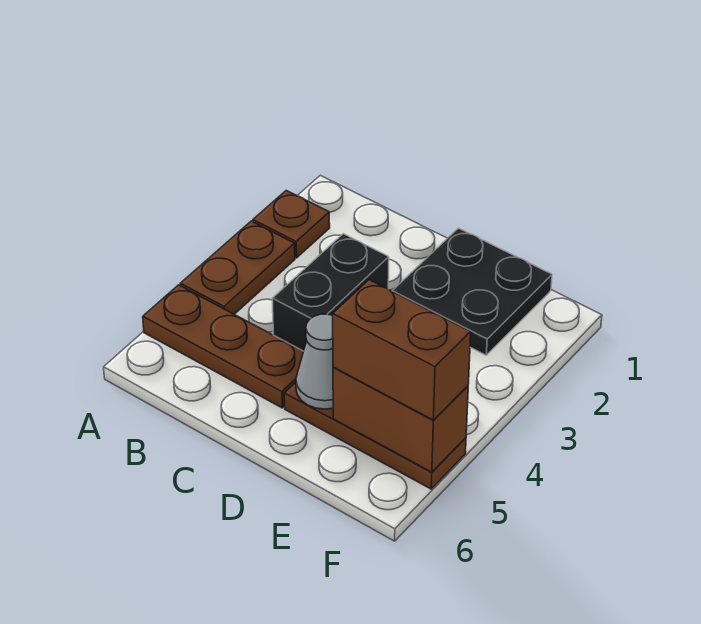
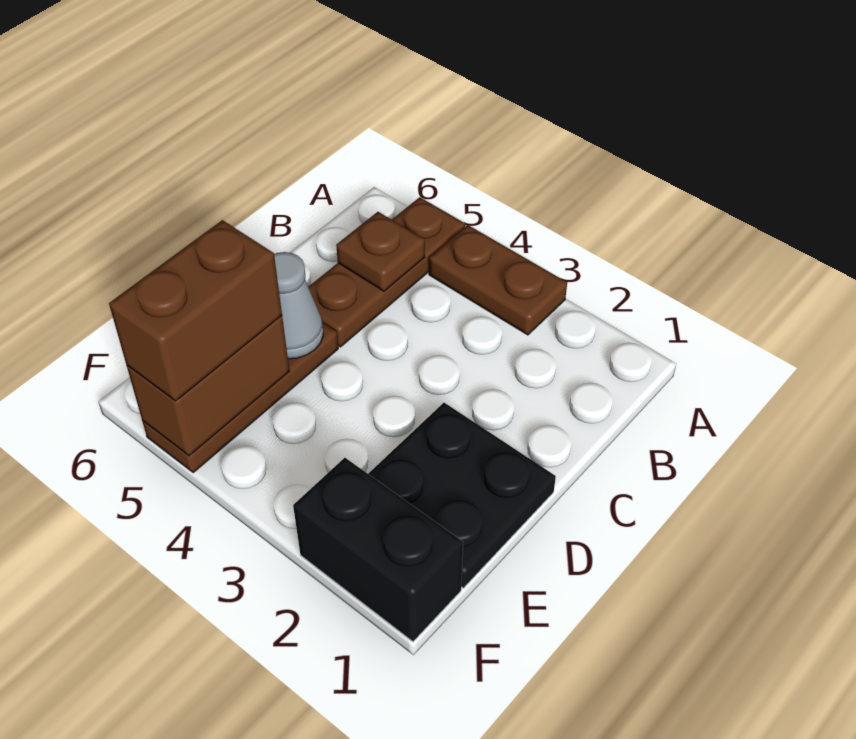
brown plate A2 level 1 -> brown plate B5 level 2
black brick C3:C4 level 1 -> black brick F1:F2 level 1

